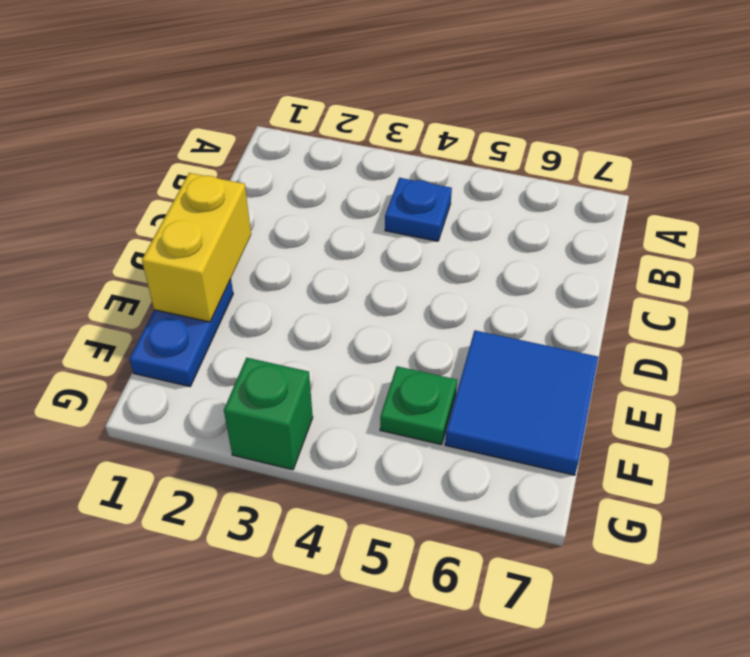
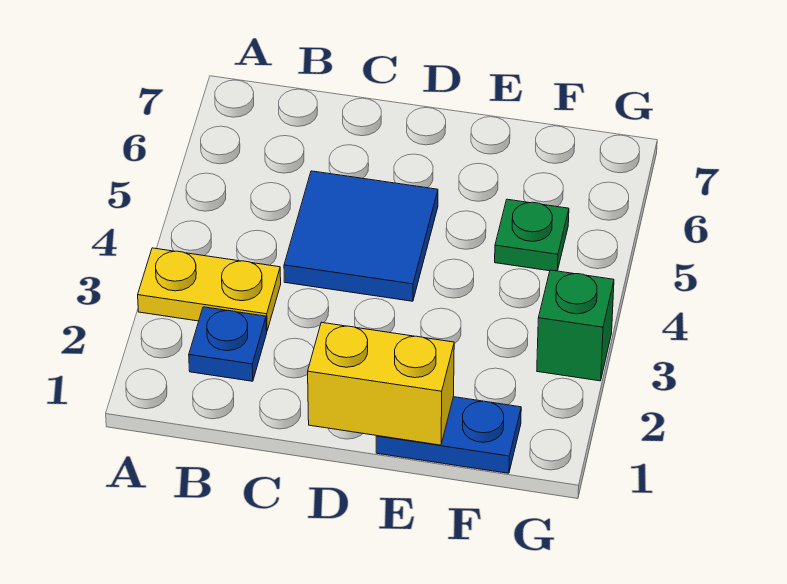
none -> yellow plate A3:B3 level 1
blue plate B4 level 1 -> blue plate B2 level 1
blue tile E6:F7 level 1 -> blue tile C4:D5 level 1

